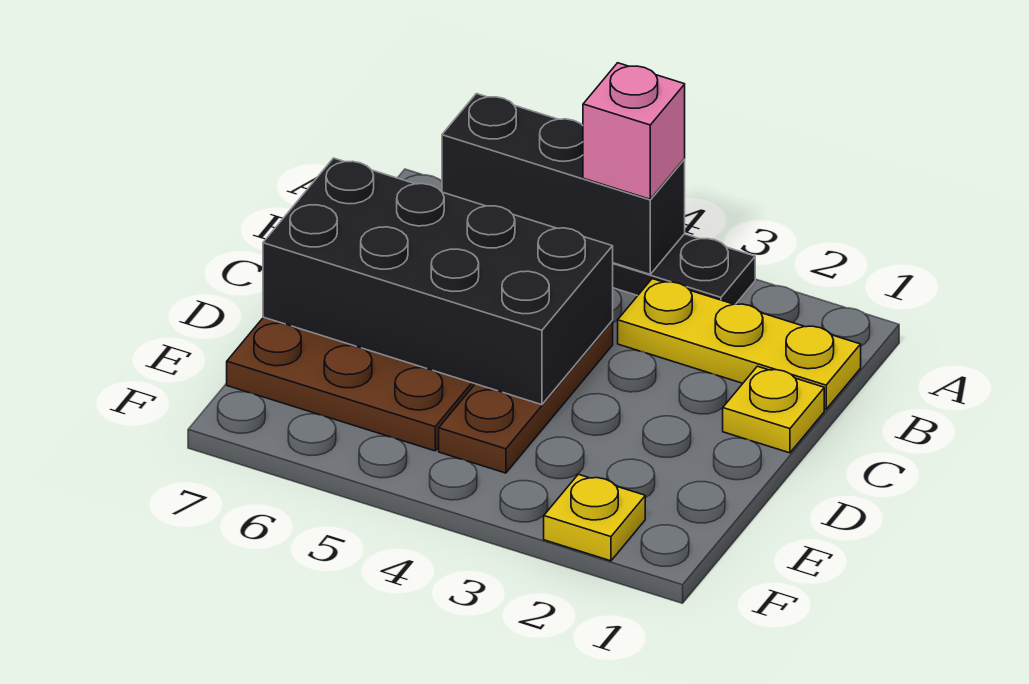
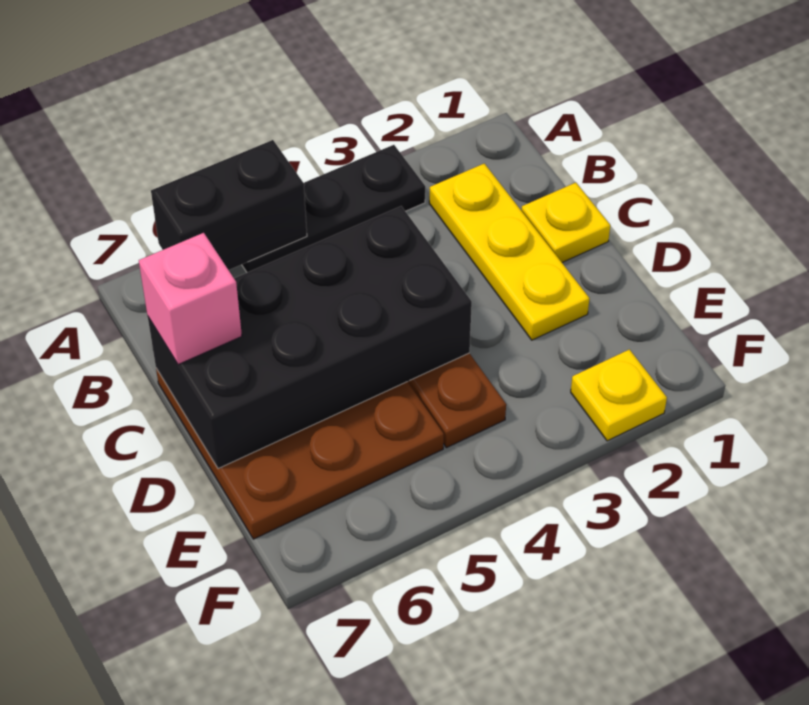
black brick A4:A6 level 2 -> black brick A5:A6 level 2
pink brick A4 level 3 -> pink brick C7 level 3
yellow plate B1:B3 level 1 -> yellow plate B2:D2 level 1

